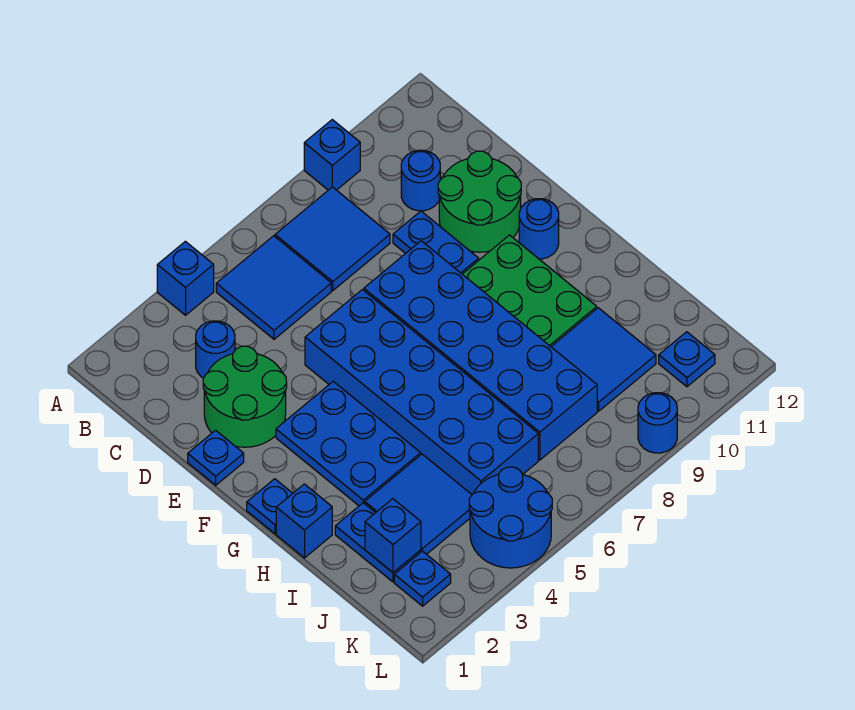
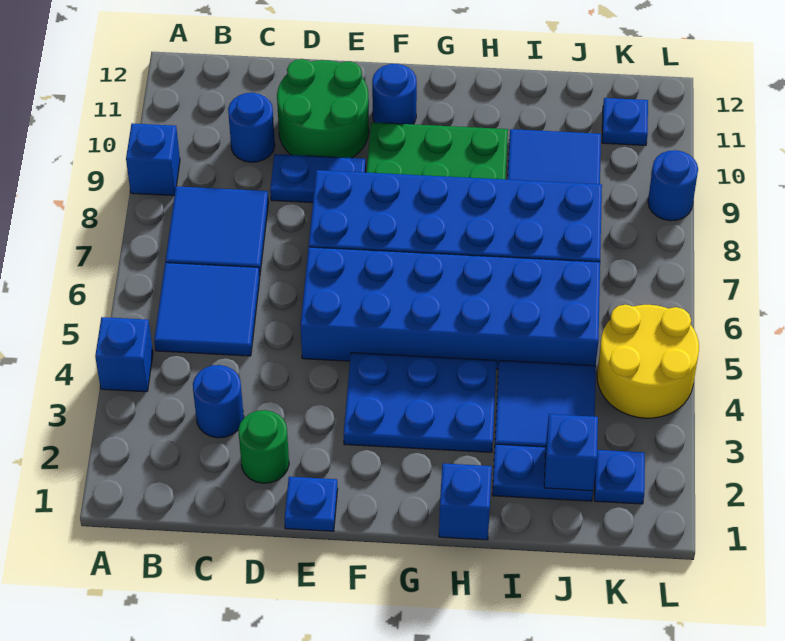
green round brick D2:E3 level 1 -> green round brick D2 level 1
blue plate G1 level 1 -> none
blue round brick K4:L5 level 1 -> yellow round brick K4:L5 level 1

